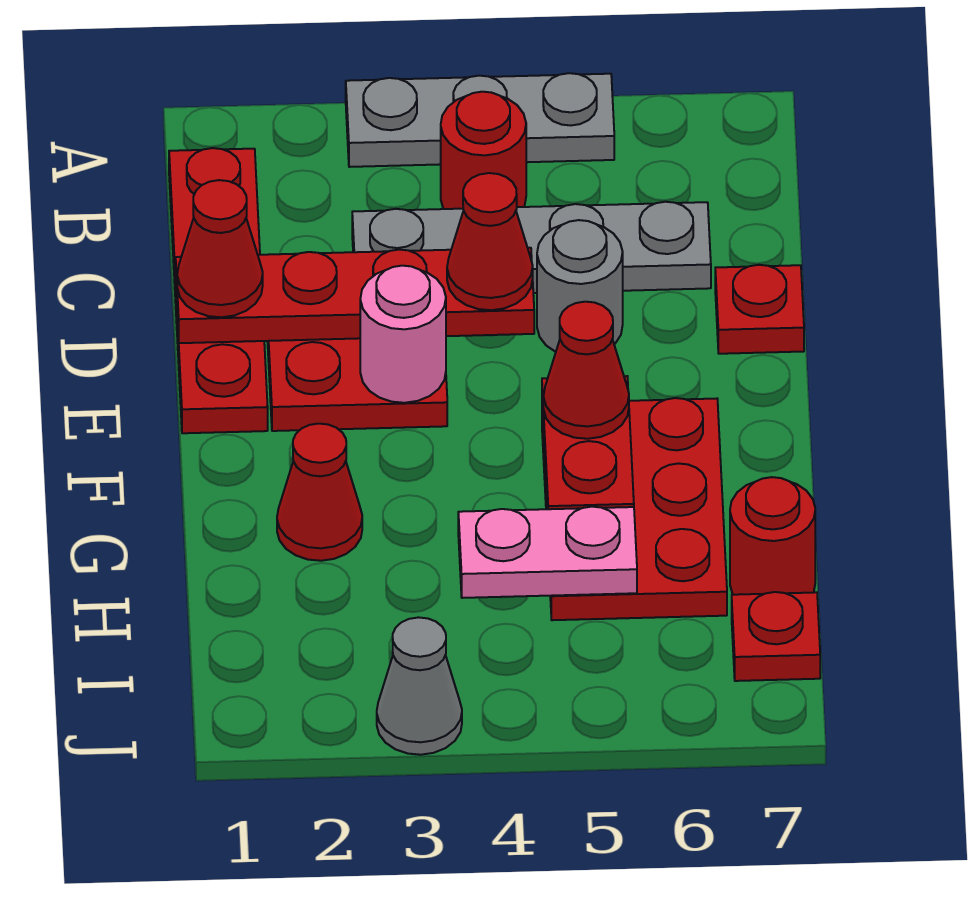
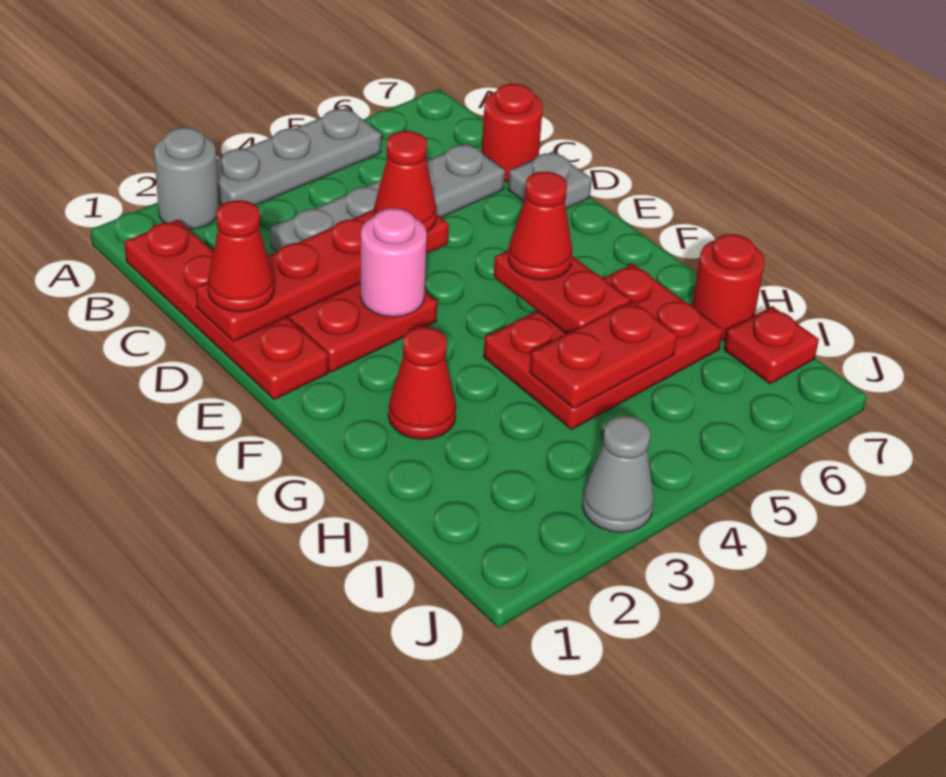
red round brick B4 level 1 -> red round brick C7 level 1
grey round brick D5 level 1 -> grey round brick A2 level 1
red plate D7 level 1 -> grey plate D7 level 1
red plate F5:H6 level 1 -> red plate G4:H6 level 1
pink plate H4:H5 level 2 -> red plate H4:H5 level 2

